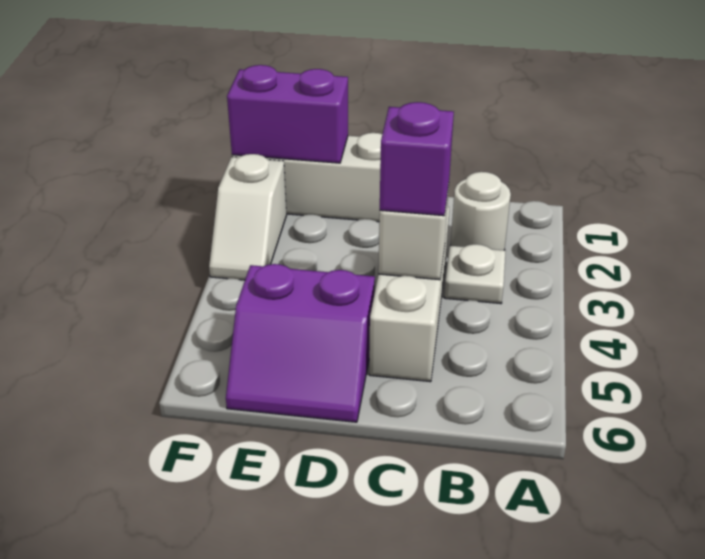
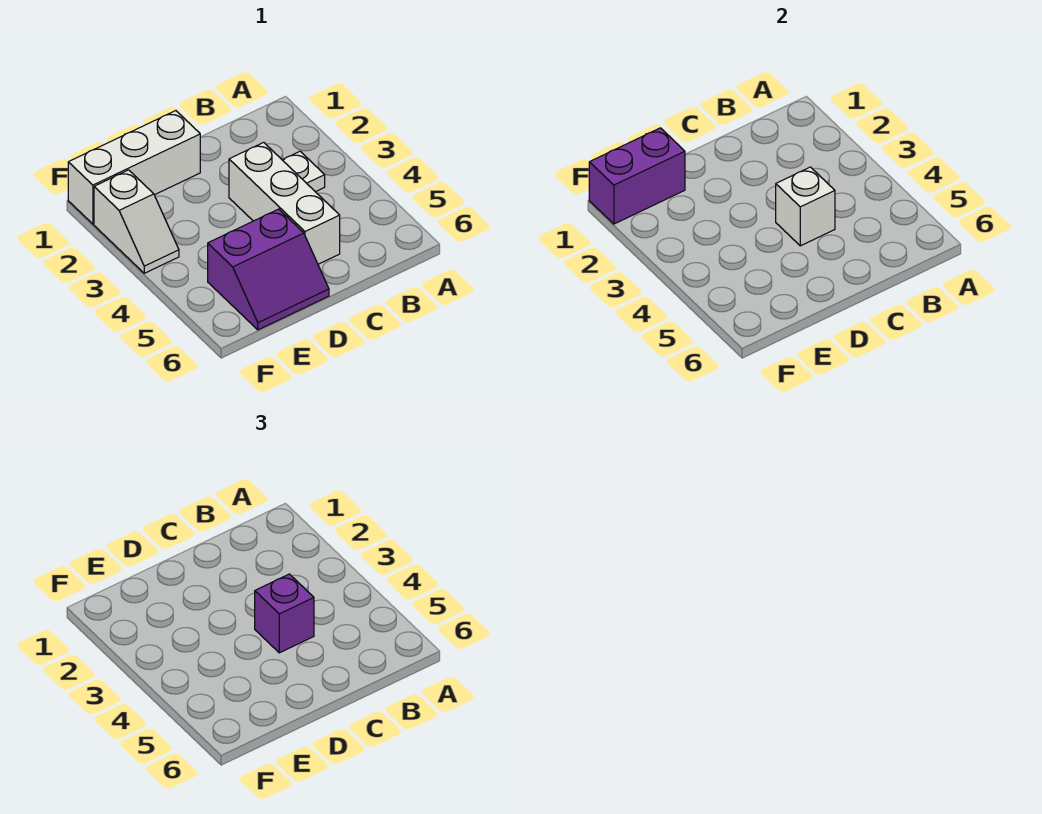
white round brick B2 level 1 -> none

